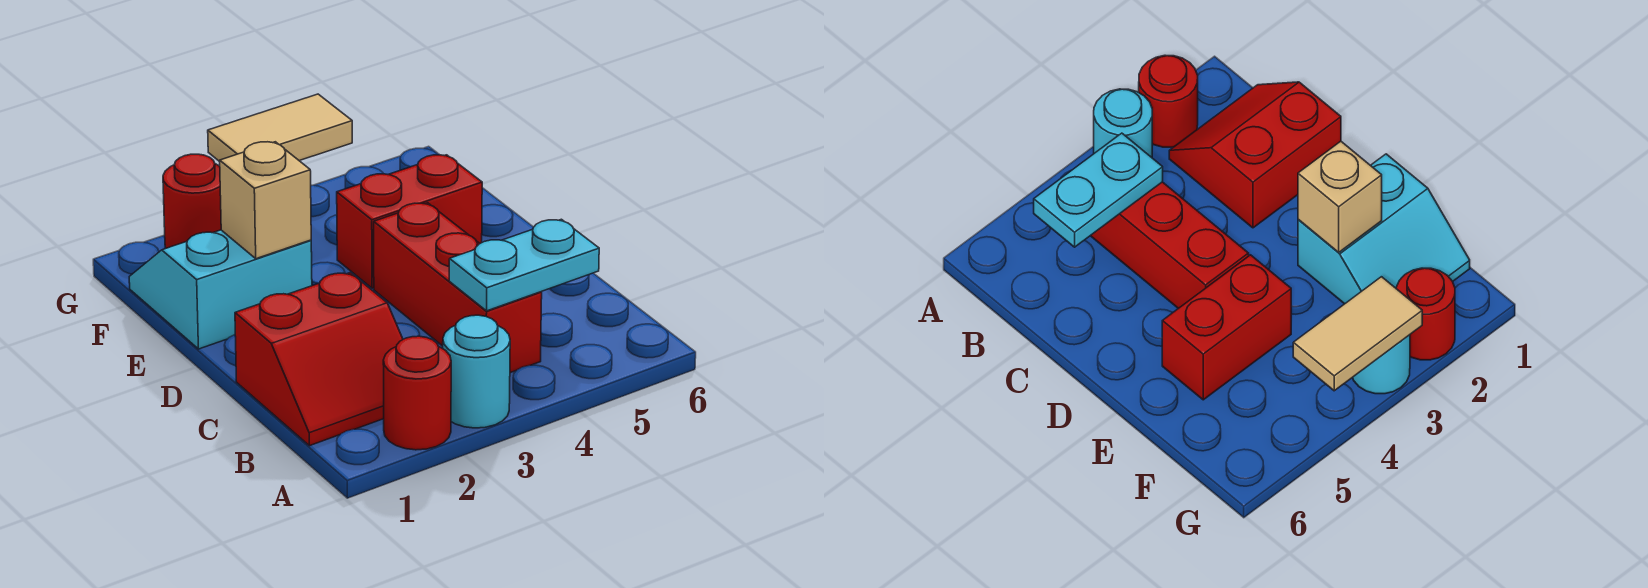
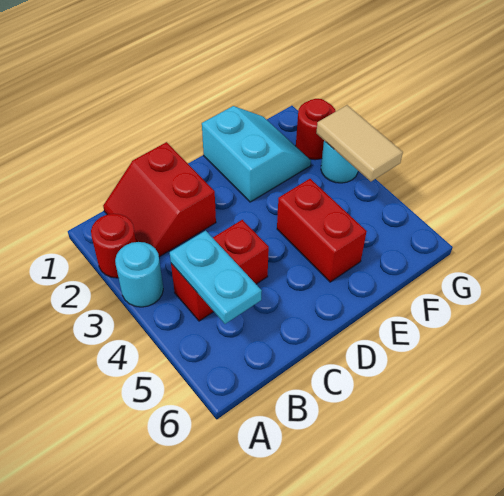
red brick B4:D4 level 1 -> red brick B4:C4 level 1
tan brick E2 level 2 -> none

